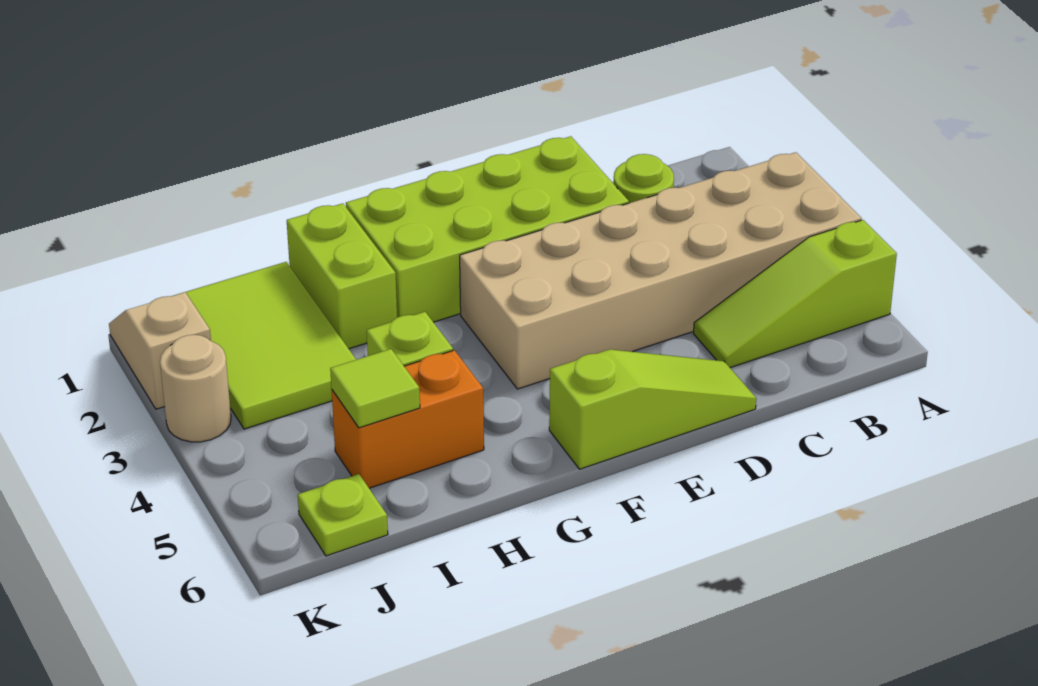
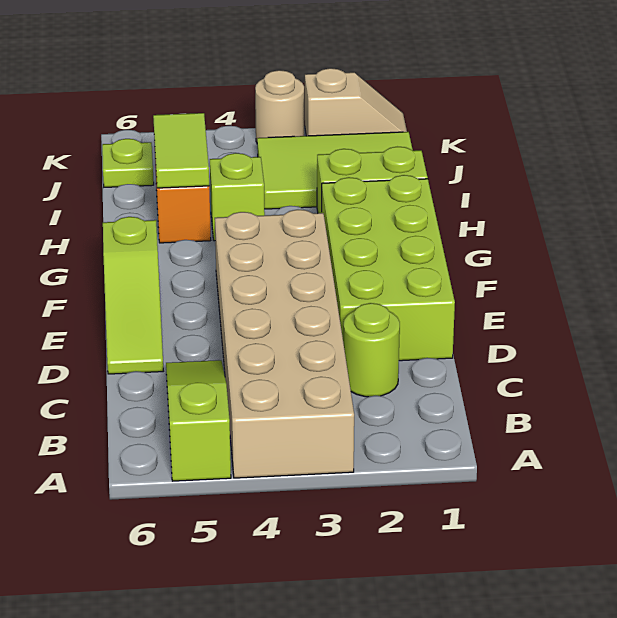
lime tile I5 level 2 -> lime tile H5:I5 level 2

